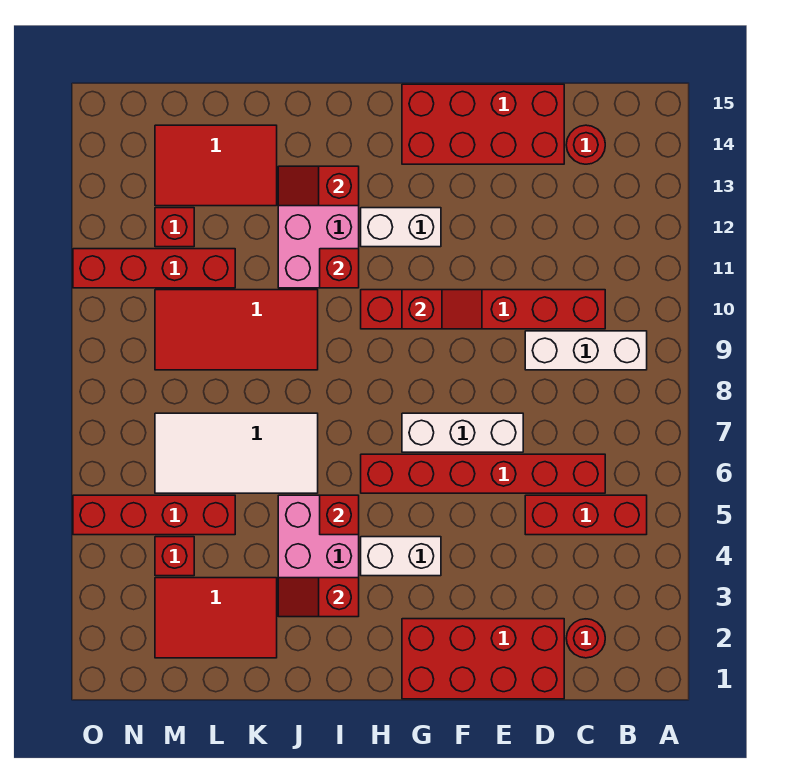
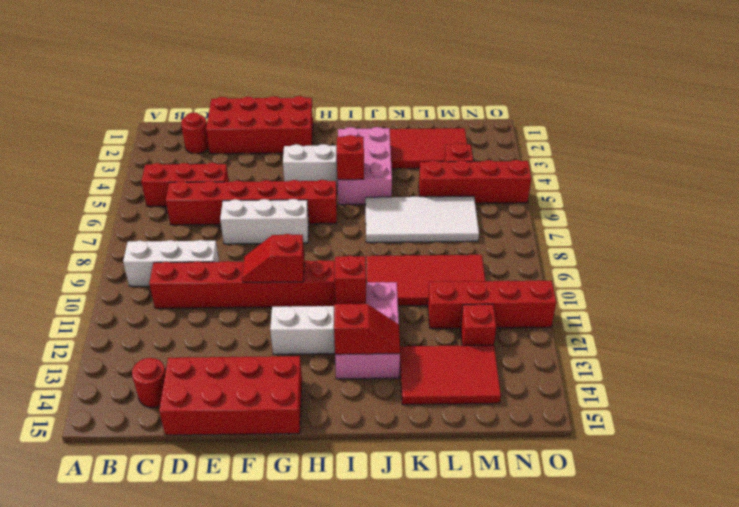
red slope I3:J3 level 2 top I -> none

